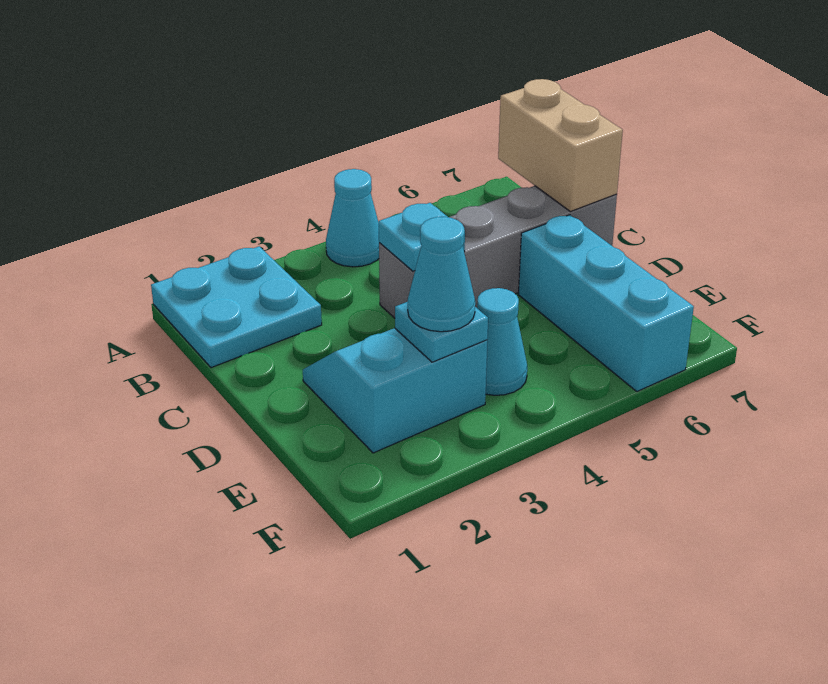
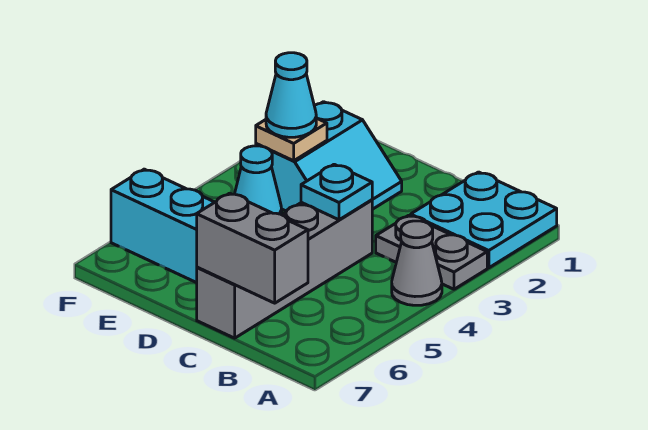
none -> grey plate A3:B3 level 1
cyan cone A4 level 1 -> grey cone A4 level 1
tan brick B7:C7 level 2 -> grey brick B7:C7 level 2
cyan plate E3 level 2 -> tan plate E3 level 2

